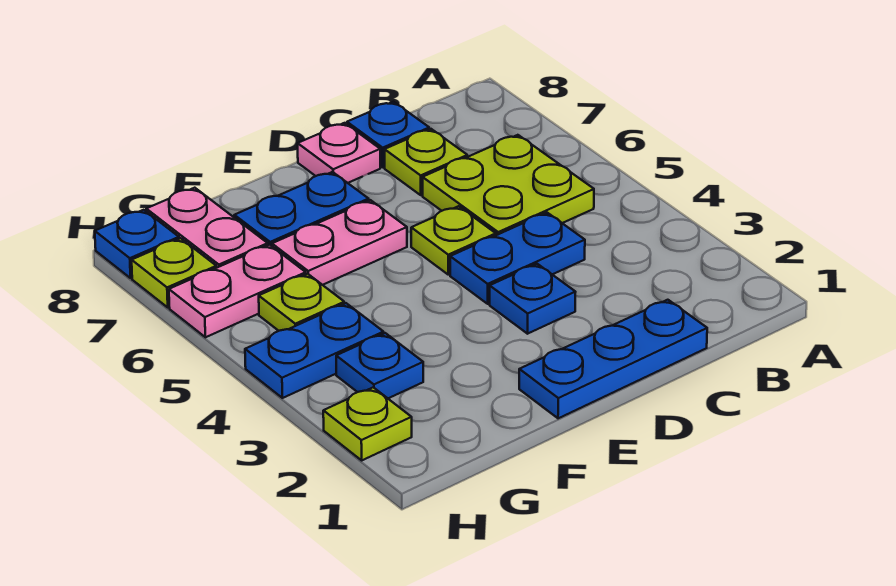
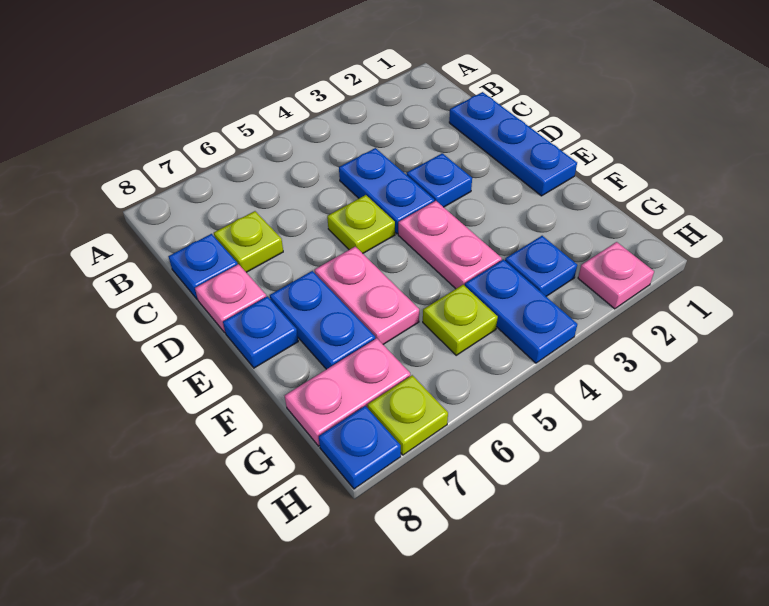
lime plate B5:C6 level 1 -> none
none -> blue plate E8 level 1
pink plate G6:H6 level 1 -> pink plate E4:F4 level 1
lime plate H2 level 1 -> pink plate H2 level 1

